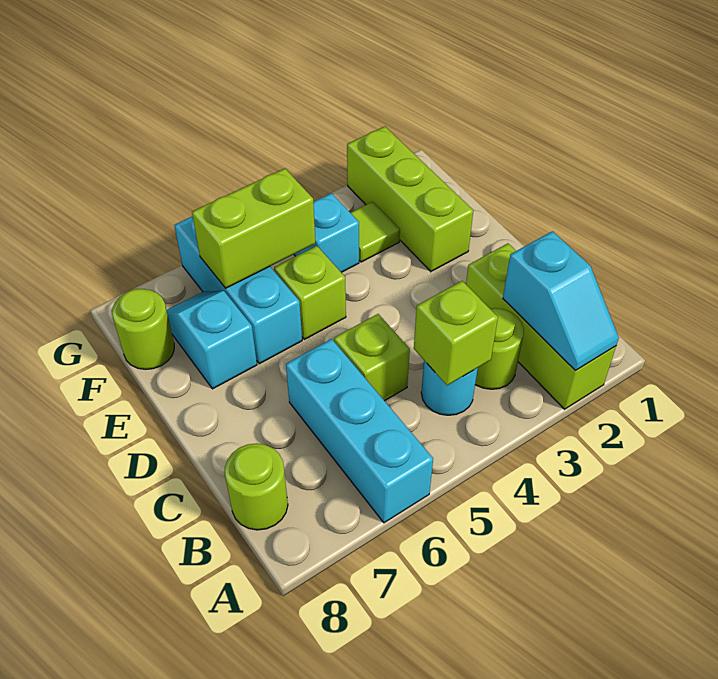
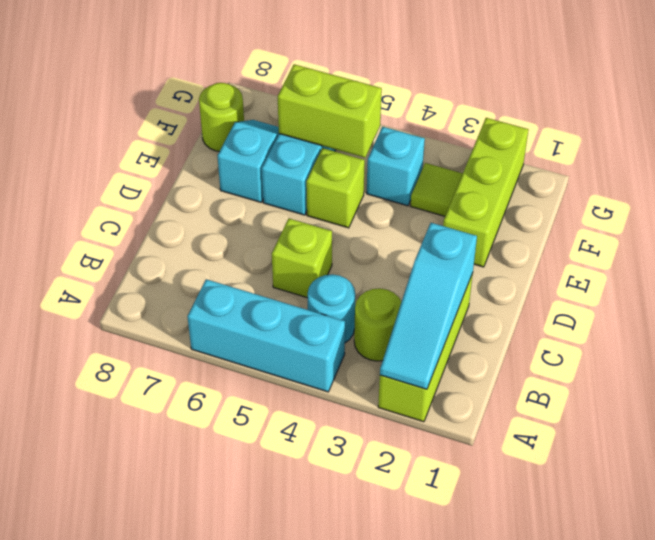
cyan slope A2:B2 level 2 top B -> cyan slope A2:C2 level 2 top C
cyan brick A6:C6 level 1 -> cyan brick A4:A6 level 1
lime brick B4 level 2 -> none
lime round brick B8 level 1 -> none

